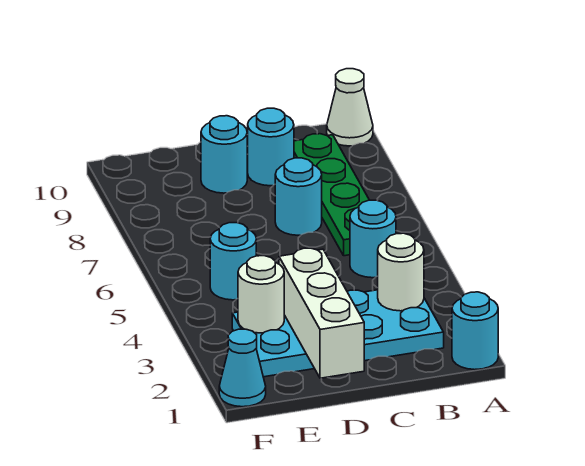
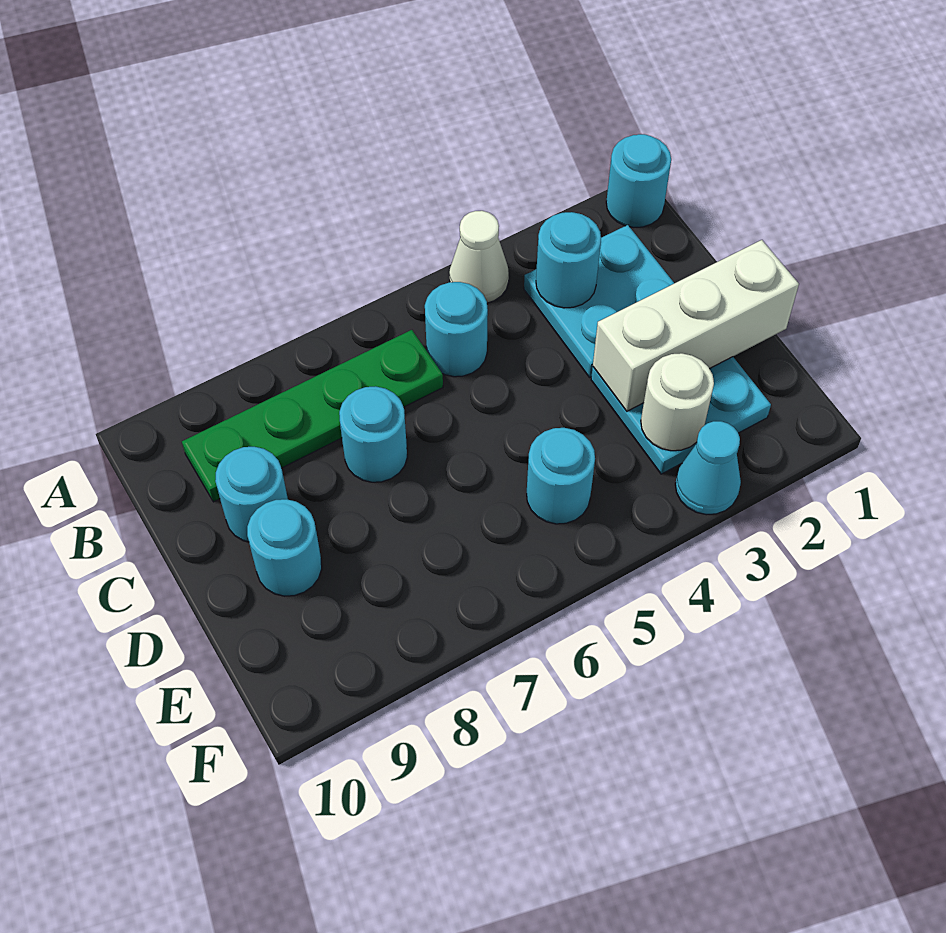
white cone A10 level 1 -> white cone A4 level 1
white round brick B3 level 2 -> cyan round brick B3 level 2
cyan cone F1 level 1 -> cyan cone F3 level 1

